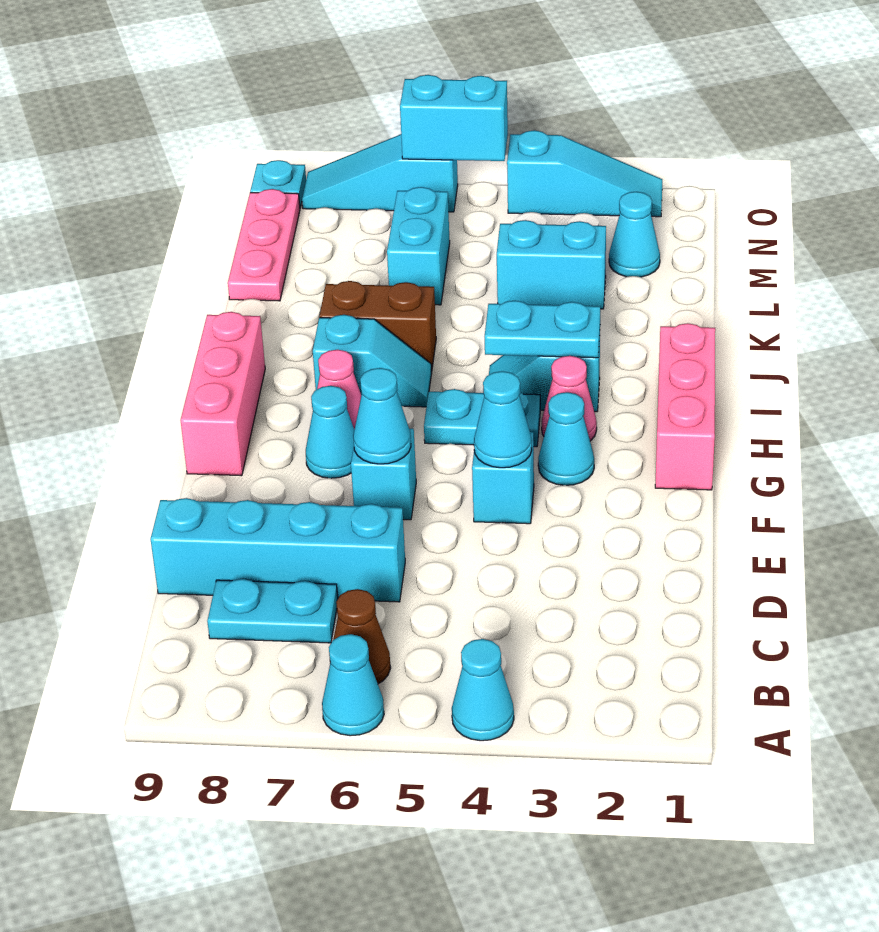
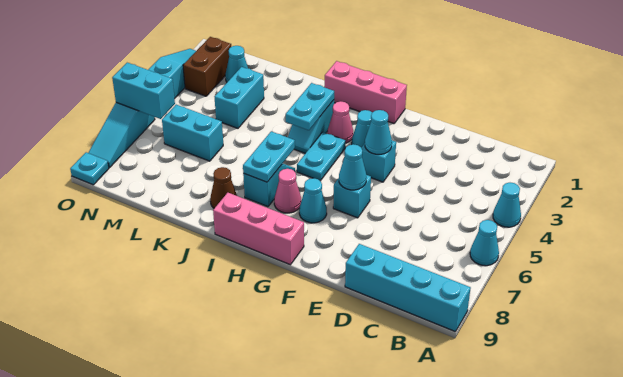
brown cone B6 level 1 -> brown cone J8 level 1
cyan plate C7:C8 level 1 -> cyan plate I6:I7 level 2
cyan brick D6:D9 level 1 -> cyan brick A9:D9 level 1
brown brick J6:J7 level 1 -> brown brick N2:N3 level 1
pink plate L9:N9 level 1 -> none
cyan brick O5:O6 level 2 -> cyan brick N6:O6 level 2

